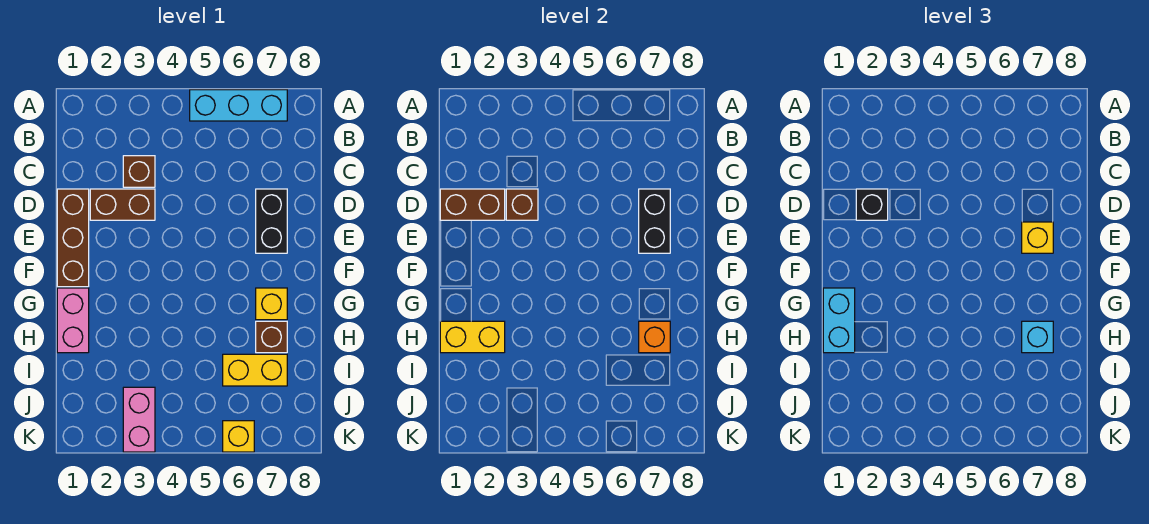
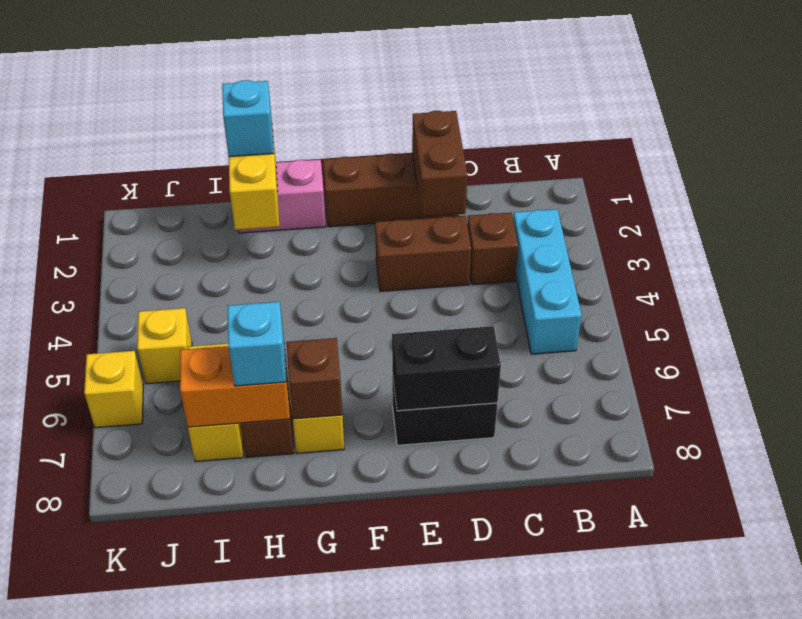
cyan brick A5:A7 level 1 -> cyan brick B3:B5 level 1
brown brick D2:D3 level 1 -> brown brick D3:E3 level 1
black brick D2 level 3 -> none
brown brick D3 level 2 -> brown brick G7 level 2
yellow brick E7 level 3 -> yellow brick J5 level 1
cyan brick G1:H1 level 3 -> cyan brick H1 level 3
orange brick H7 level 2 -> orange brick H7:I7 level 2
pink brick J3:K3 level 1 -> none

